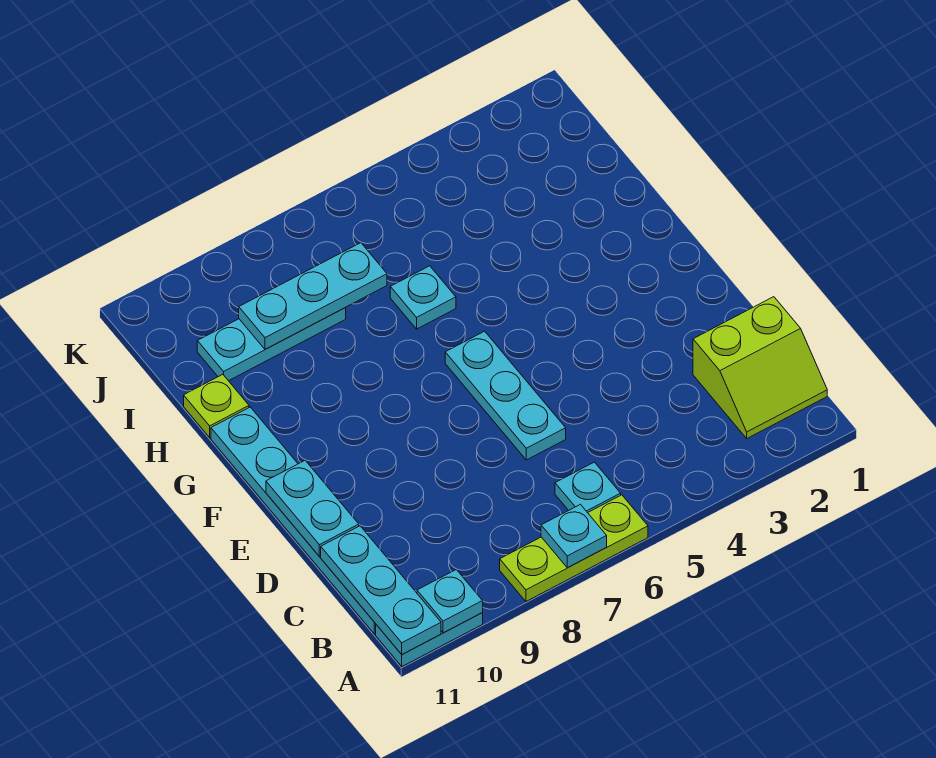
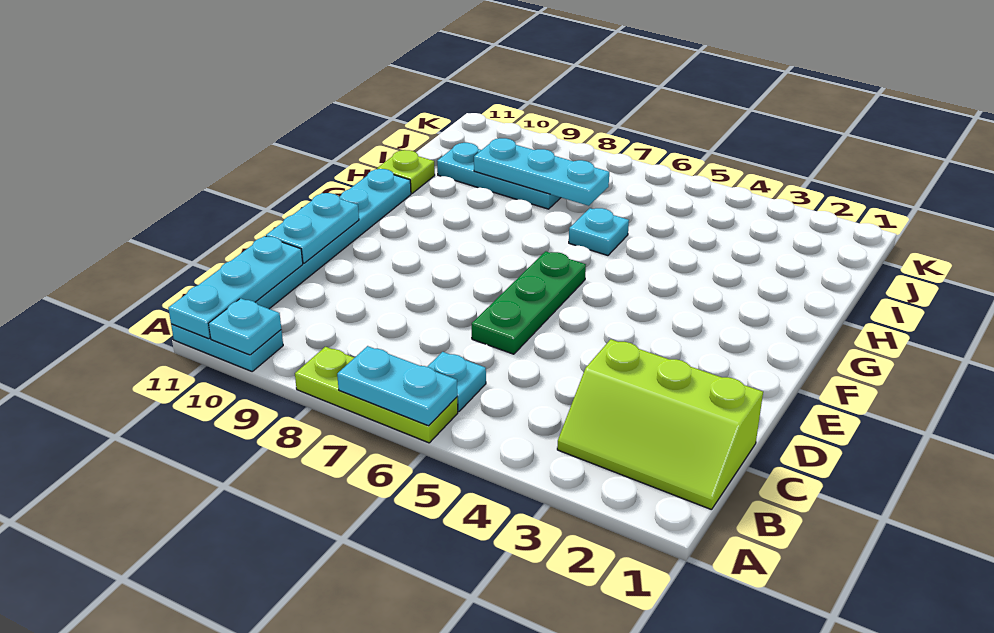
cyan plate A7 level 2 -> cyan plate A6:A7 level 2
lime slope B1:C2 level 1 top C -> lime slope B1:C3 level 1 top C
cyan plate D6:F6 level 1 -> green plate D6:F6 level 1

